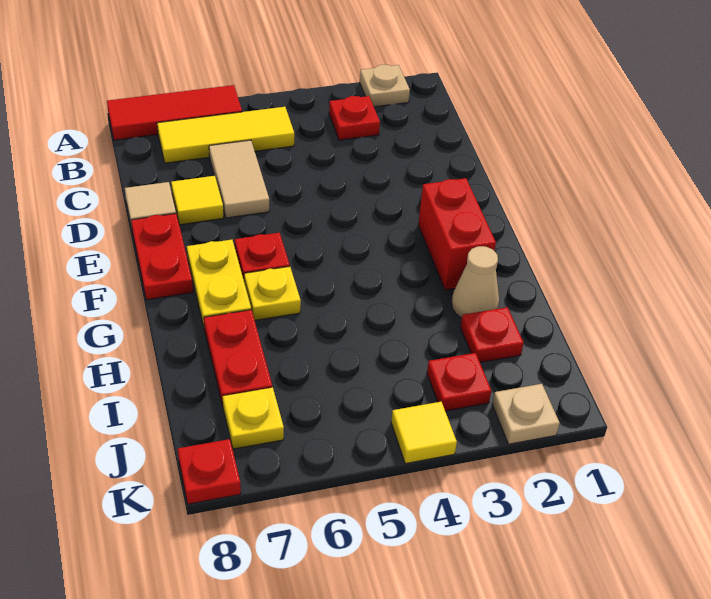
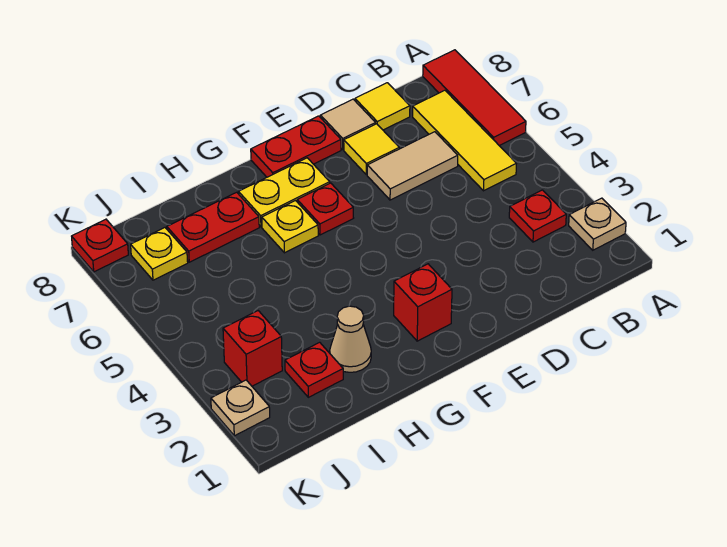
red brick F2:G2 level 1 -> red brick F2 level 1
red plate J3 level 1 -> red brick J3 level 1
yellow tile K4 level 1 -> yellow tile C8 level 1

